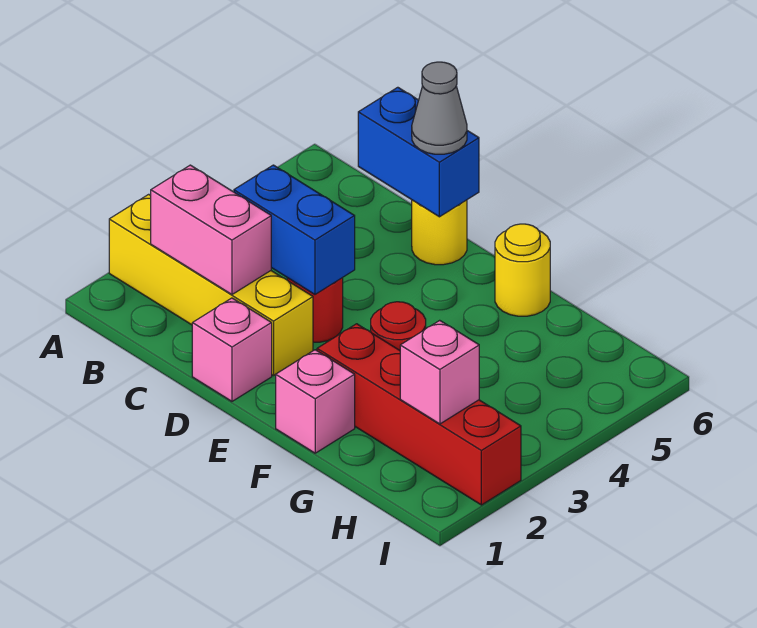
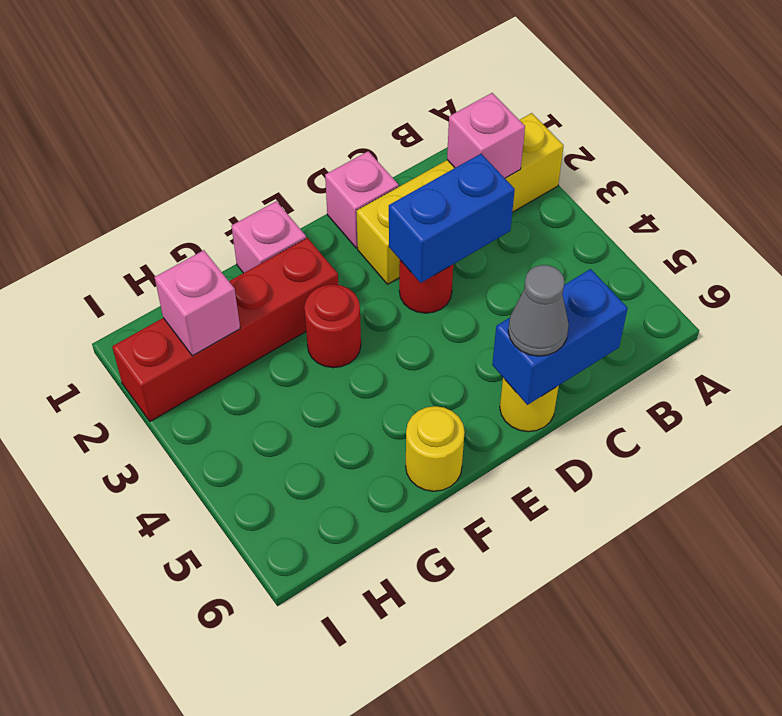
pink brick B2:C2 level 2 -> pink brick B2 level 2

